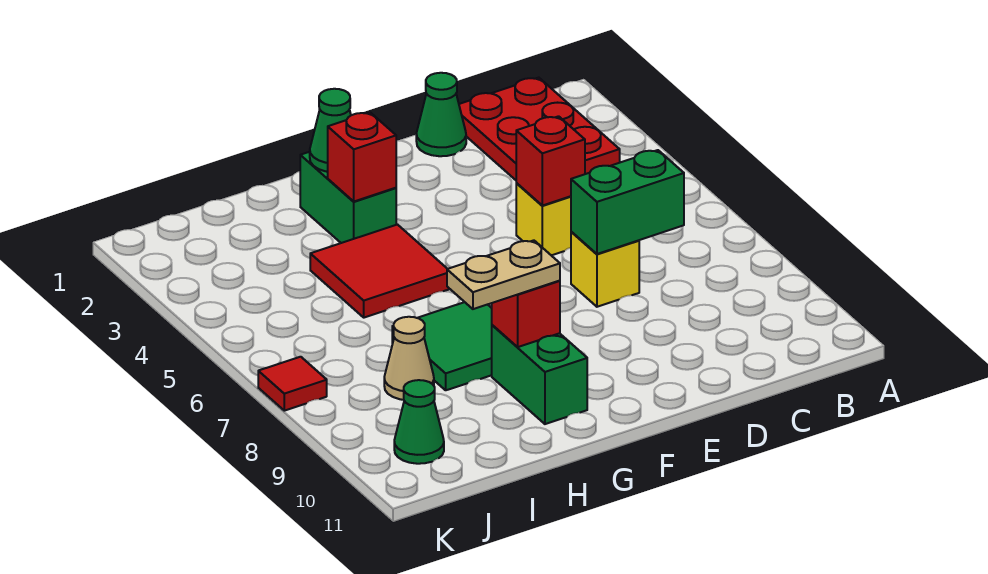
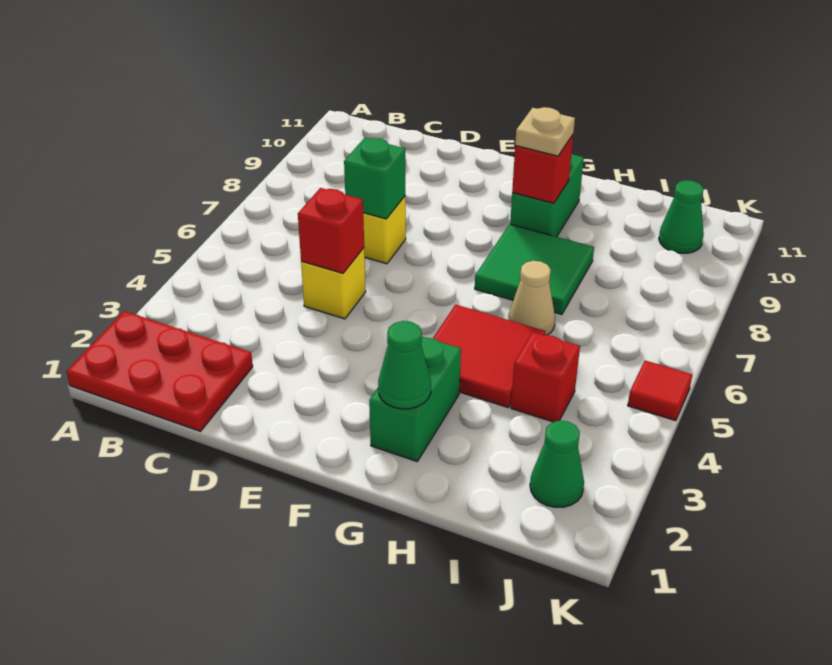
red plate B1:C3 level 1 -> red plate A1:C2 level 1
green brick C7:D7 level 2 -> green brick D7 level 2
green cone D1 level 1 -> green cone J2 level 1
red brick G3 level 2 -> red brick I4 level 1
tan plate G9:H9 level 3 -> tan plate G9 level 3
tan cone I8 level 1 -> tan cone H6 level 1
red tile K7 level 1 -> red tile K5 level 1

